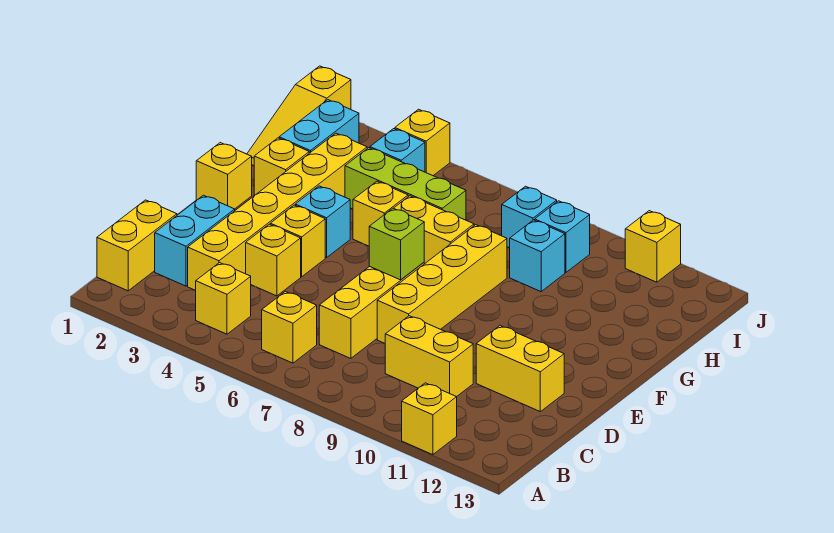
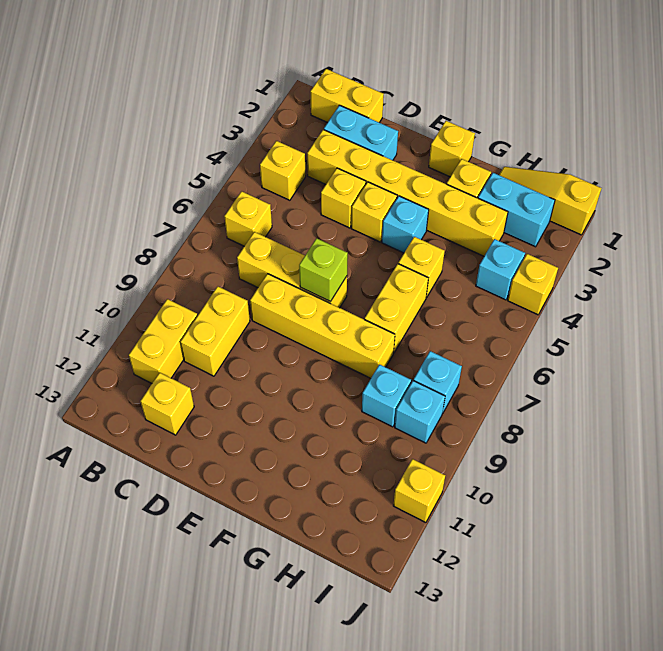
yellow brick A11 level 1 -> yellow brick C12 level 1
yellow brick D11:D12 level 1 -> yellow brick B10:B11 level 1
lime brick H4:H6 level 1 -> none

